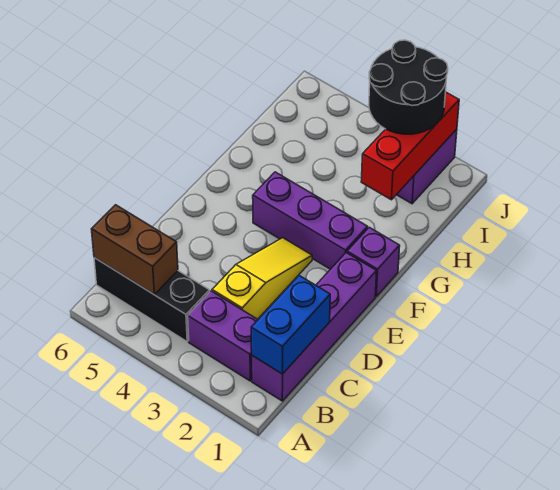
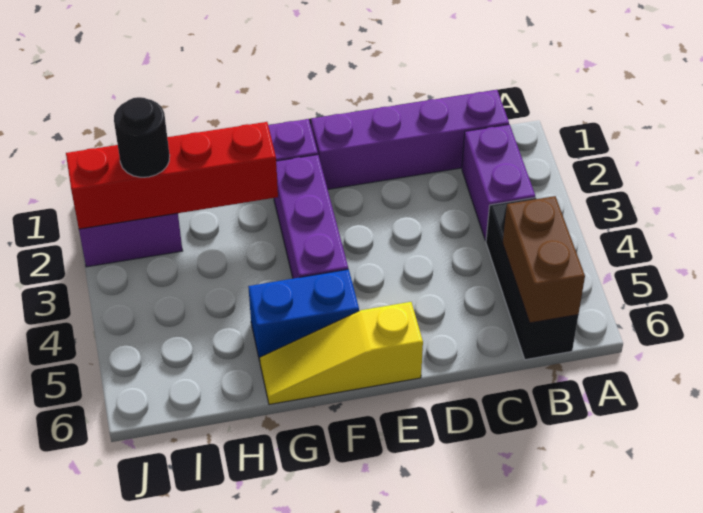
blue brick B1:C1 level 2 -> blue brick F5:G5 level 1
yellow slope C3:E3 level 1 top C -> yellow slope E6:G6 level 1 top E
red brick H2:J2 level 2 -> red brick G2:J2 level 2
black round brick I2:J3 level 3 -> black round brick I2 level 3

